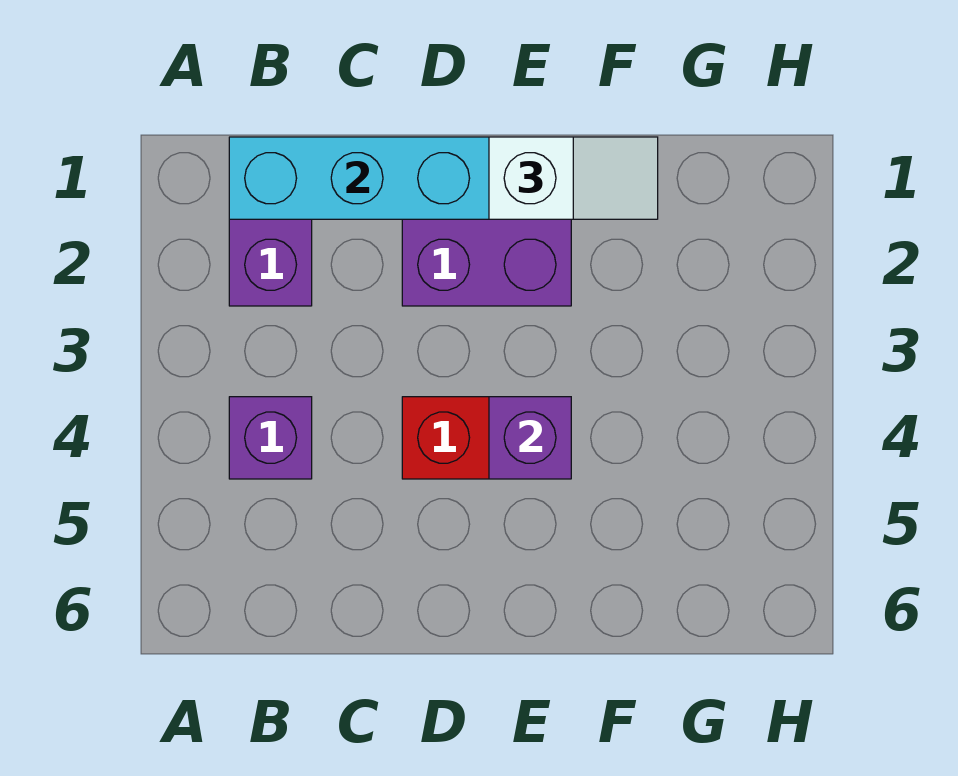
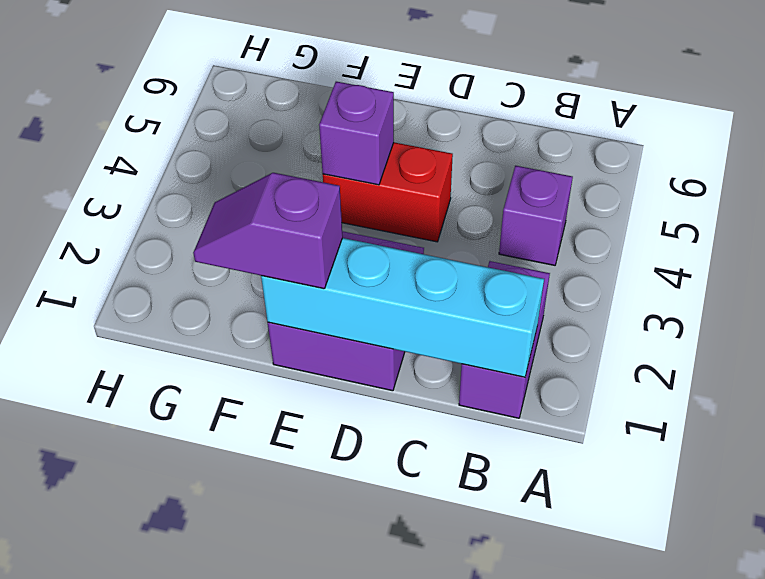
white slope E1:F1 level 3 top E -> purple slope E1:F1 level 3 top E

